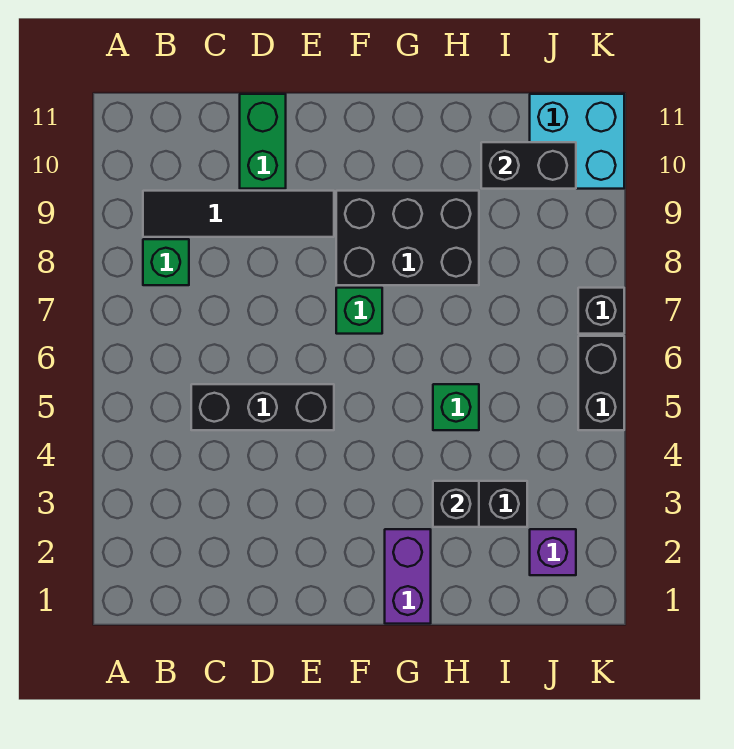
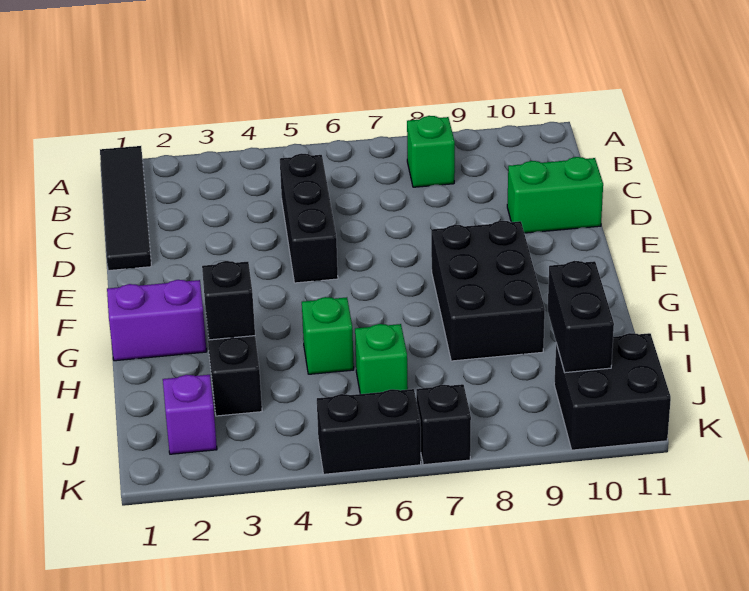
black tile B9:E9 level 1 -> black tile A1:D1 level 1
green brick F7 level 1 -> green brick I6 level 1
cyan brick J10:K11 level 1 -> black brick J10:K11 level 1

